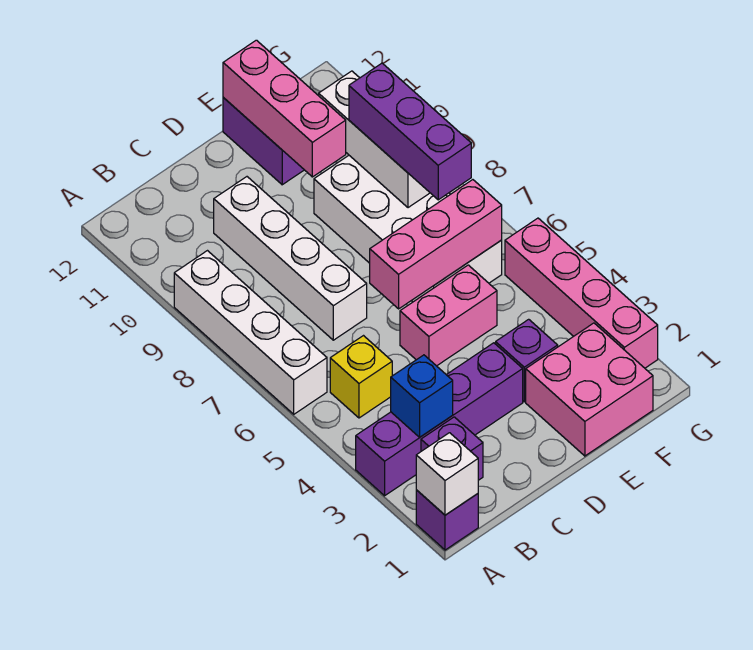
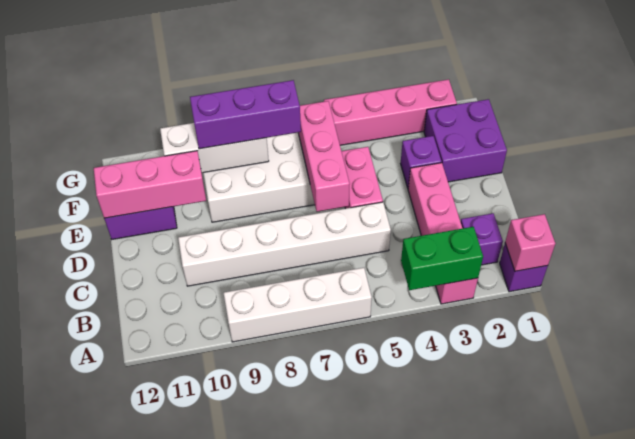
white brick A1 level 2 -> pink brick A1 level 2
purple brick A3:D3 level 1 -> pink brick A3:D3 level 1
none -> green brick A3:A4 level 2
blue brick B3 level 2 -> none
yellow brick B5 level 1 -> none
white brick C7:C10 level 1 -> white brick C5:C10 level 1
pink brick E1:F2 level 1 -> purple brick E1:F2 level 1

